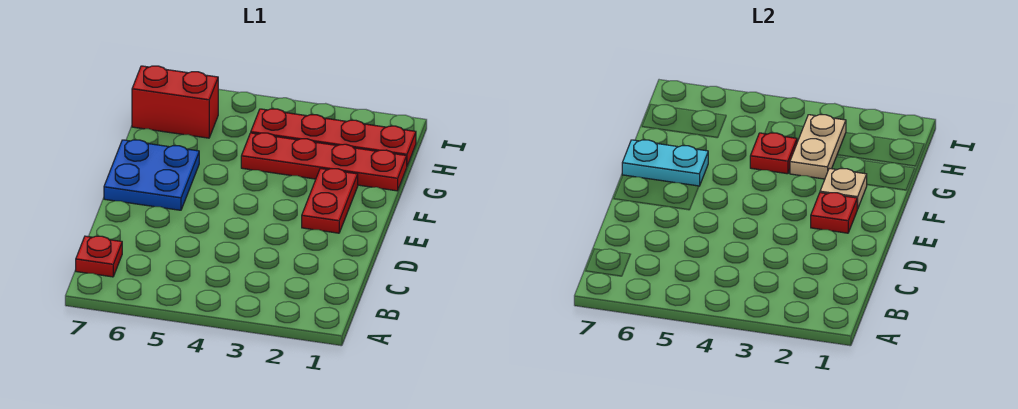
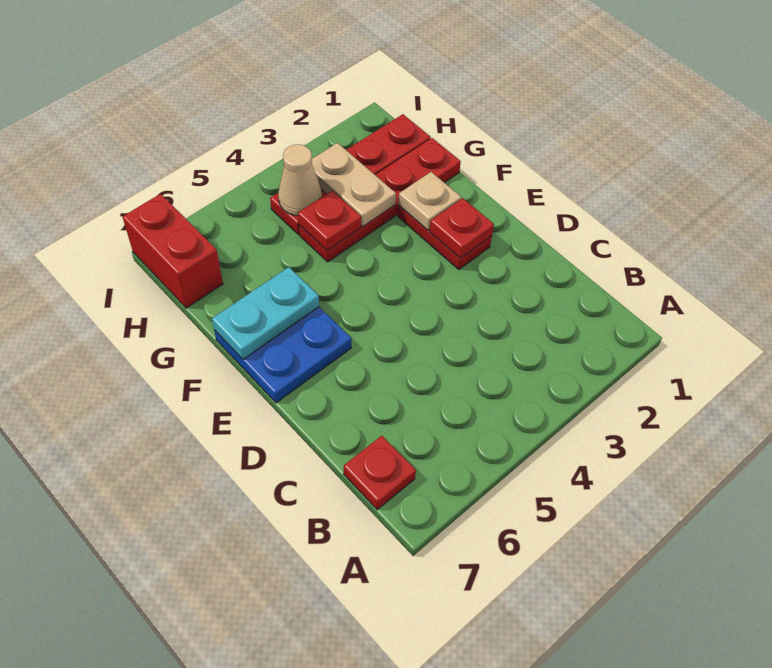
none -> tan cone H4 level 2
red brick H6:H7 level 1 -> red brick H7:I7 level 1

